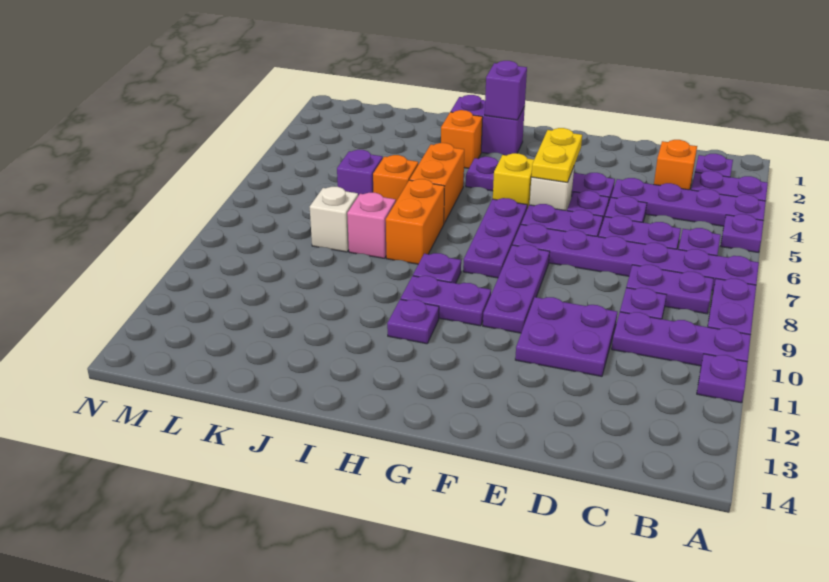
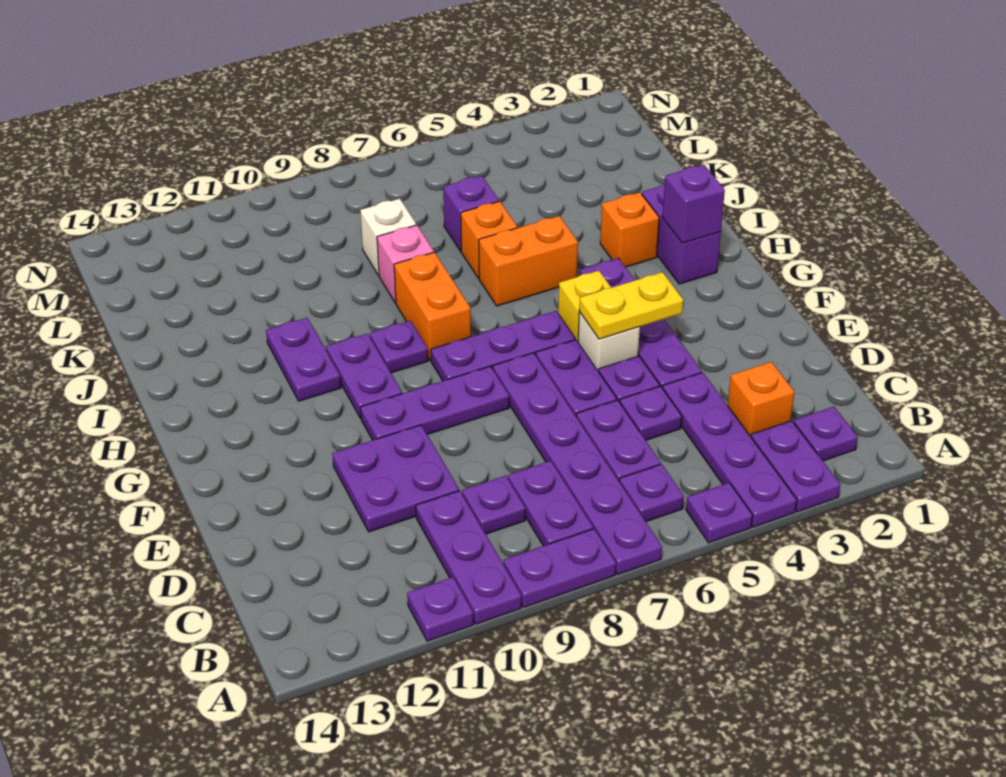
purple plate H11 level 1 -> purple plate H11:I11 level 1
orange brick I7:I8 level 1 -> orange brick H8:I8 level 1

